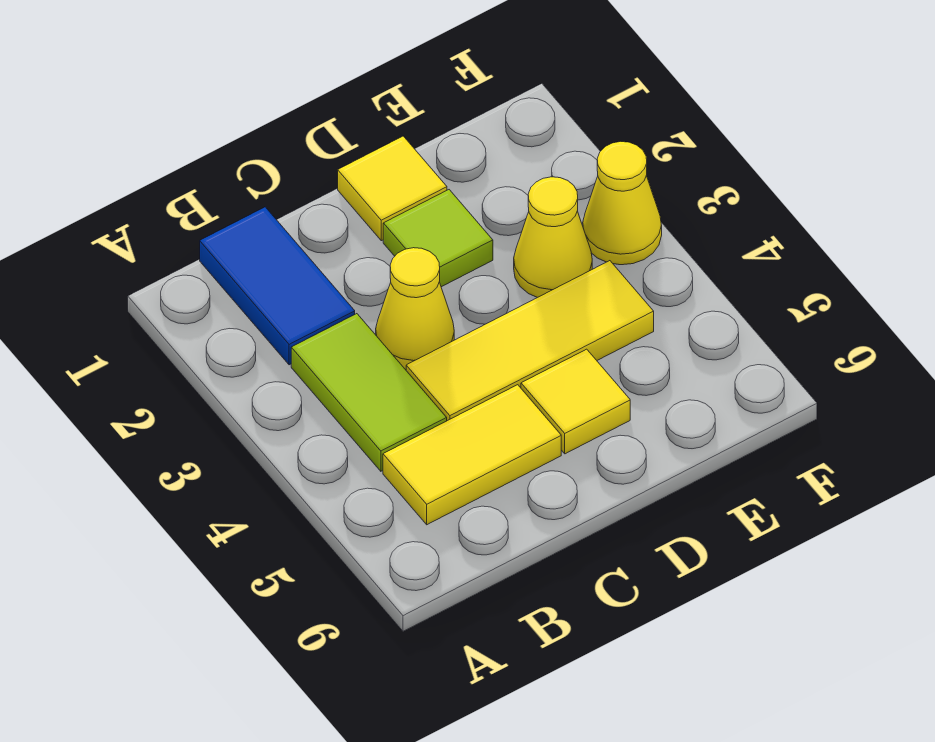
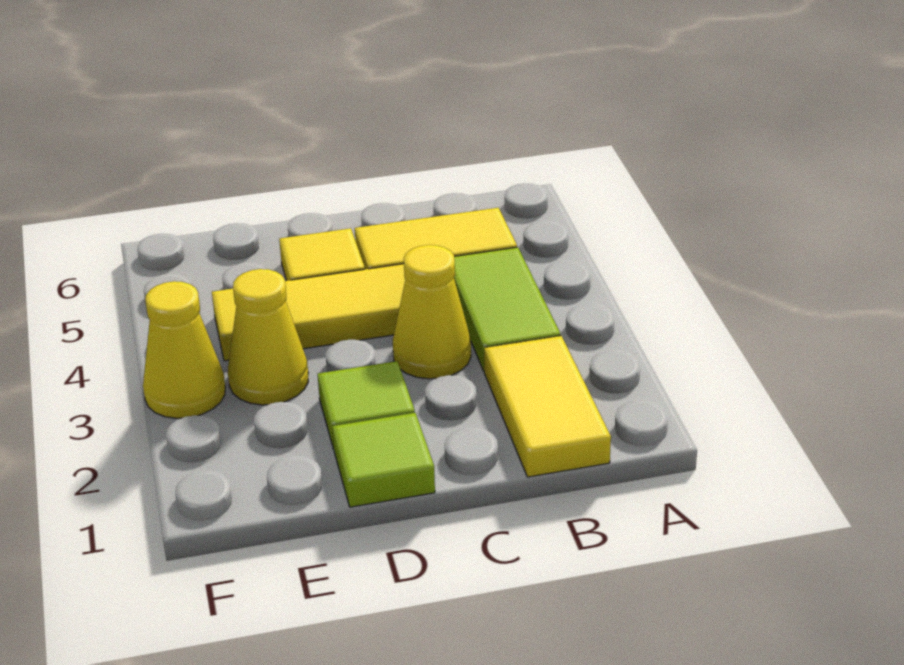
blue tile B1:B2 level 1 -> yellow tile B1:B2 level 1
yellow tile D1 level 1 -> lime tile D1 level 1

